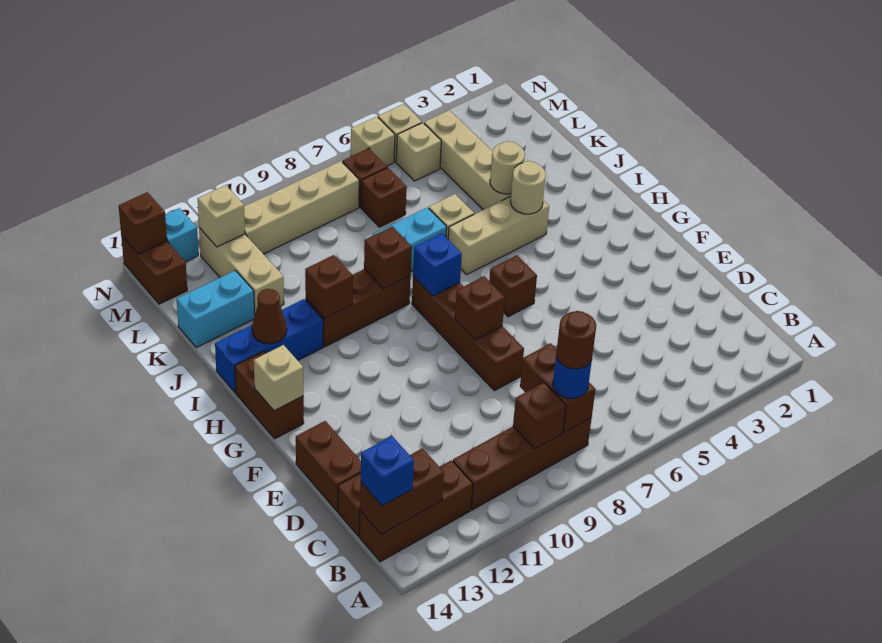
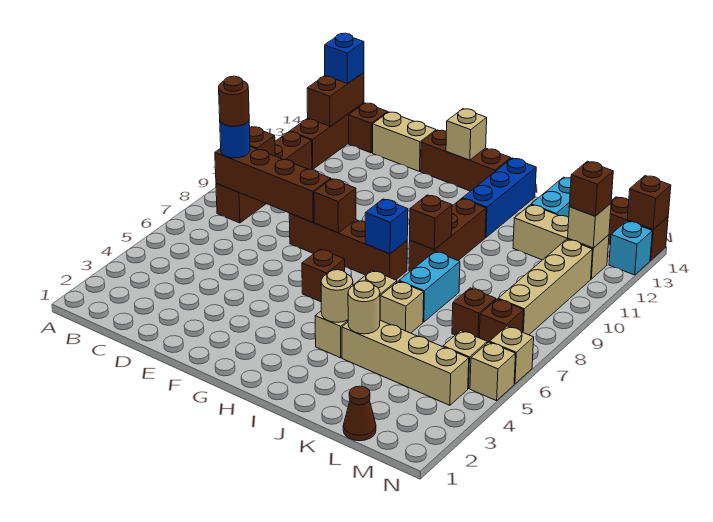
brown brick B8:C8 level 2 -> brown brick B8:E8 level 2
brown brick D14:E14 level 1 -> tan brick D14:E14 level 1
brown brick G14:H14 level 1 -> brown brick F14:H14 level 1
brown brick I11 level 2 -> brown brick M12 level 3
brown cone I13 level 2 -> brown cone L1 level 1

